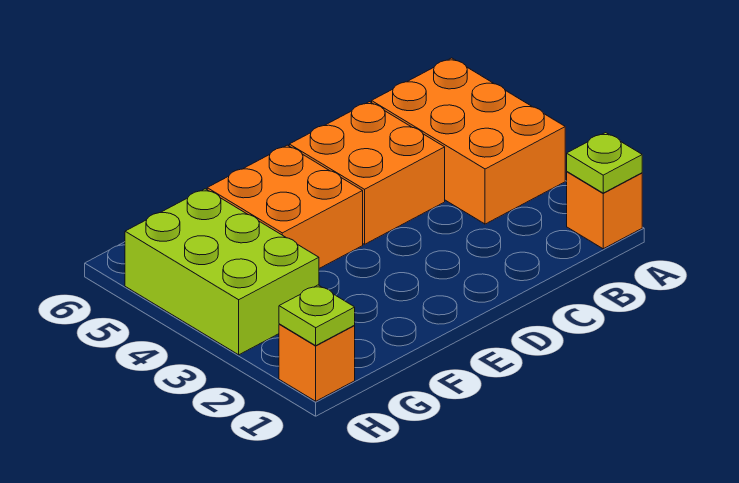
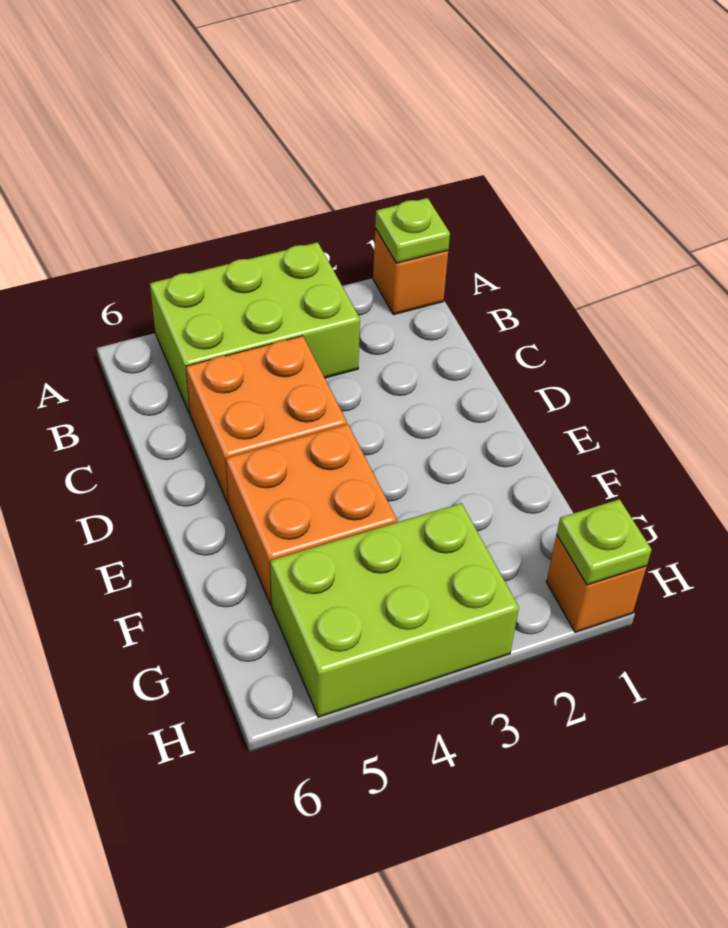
orange brick A3:B5 level 1 -> lime brick A3:B5 level 1

